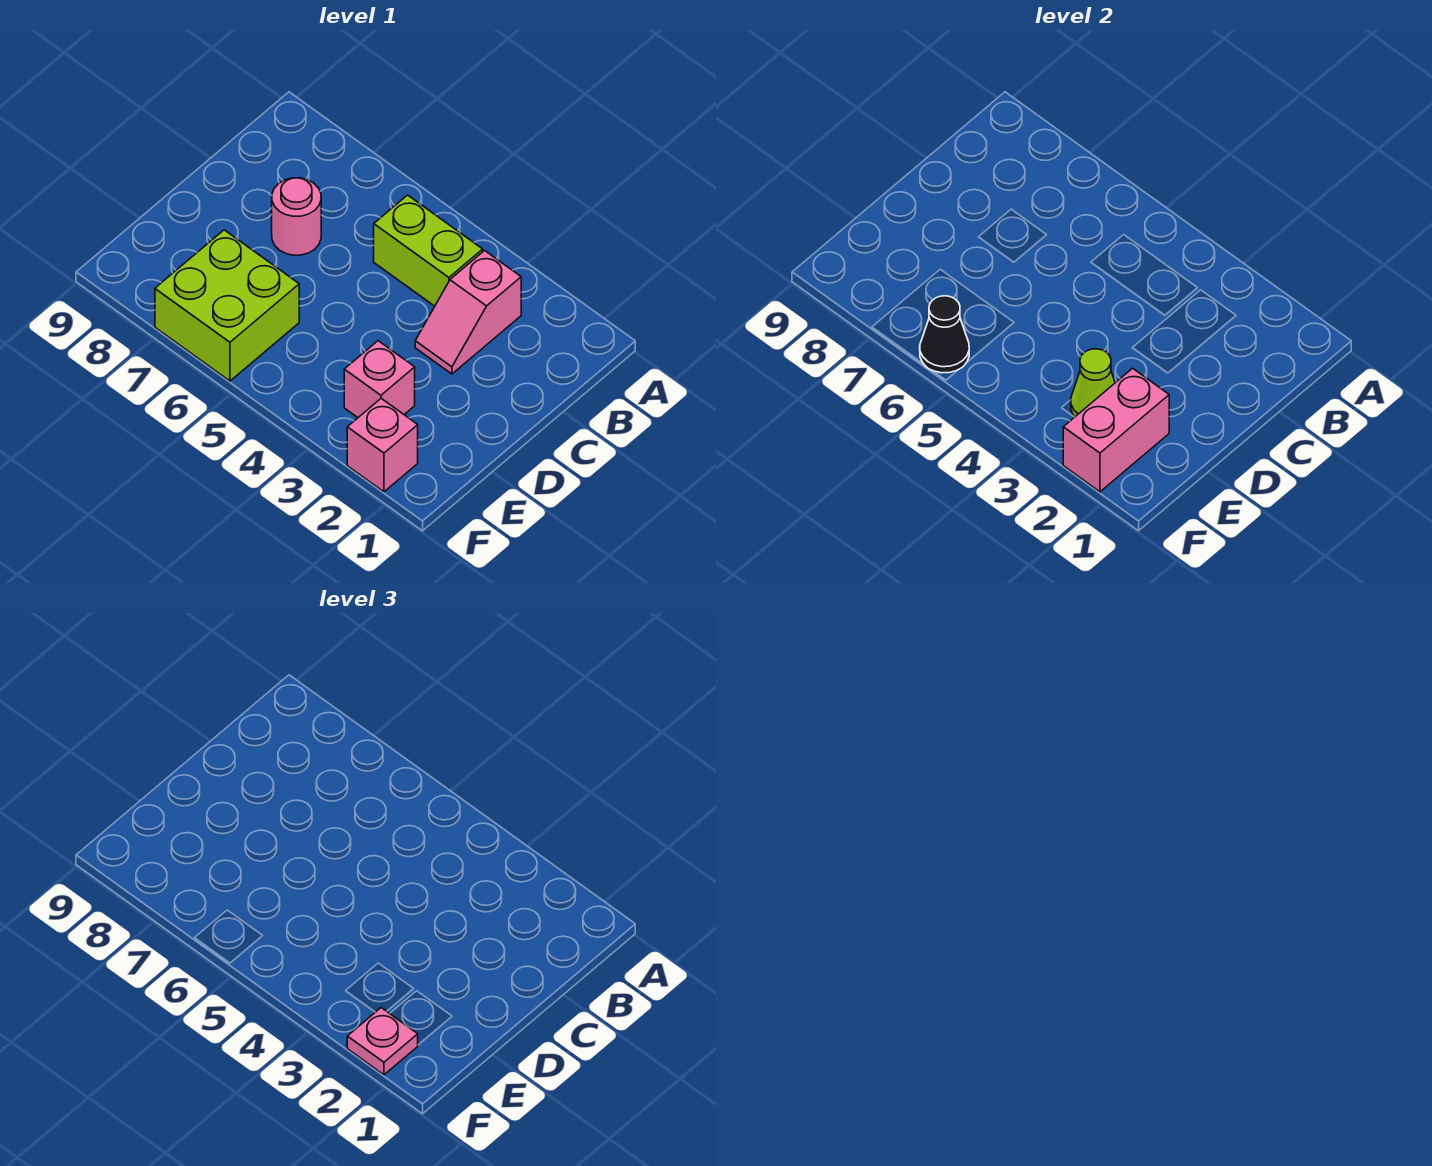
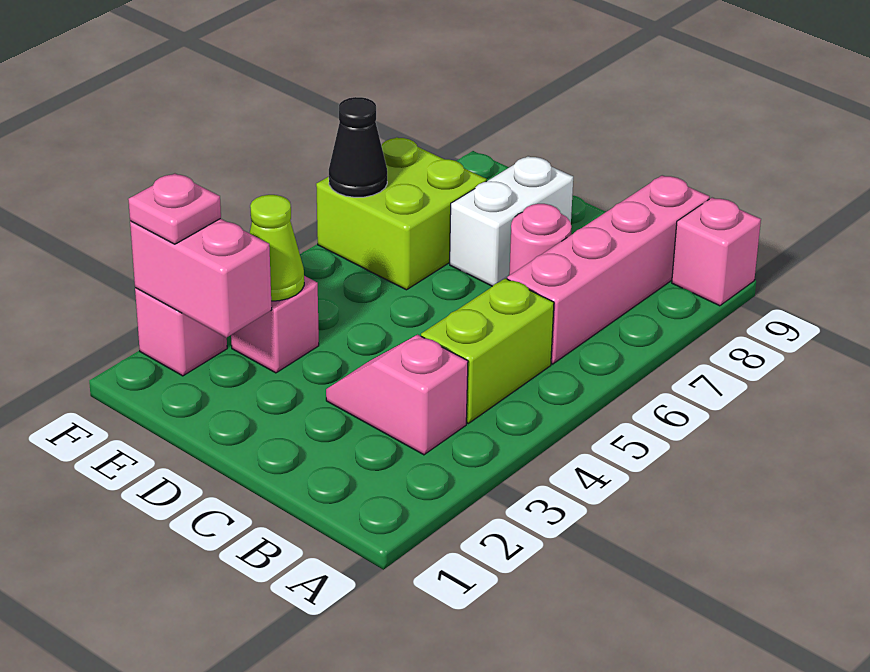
none -> pink brick A9 level 1
none -> pink brick B6:B9 level 1
none -> white brick D7:D8 level 1

